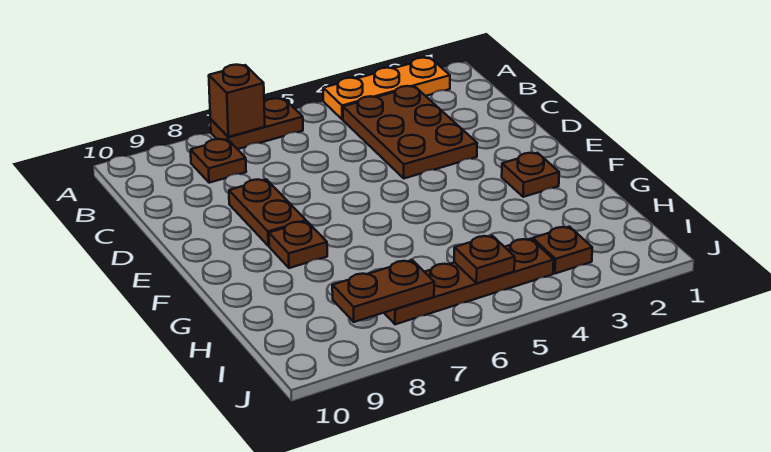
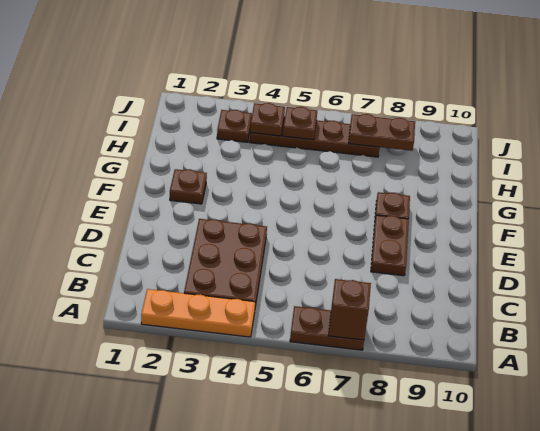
brown plate B8 level 1 -> brown plate I4 level 2

